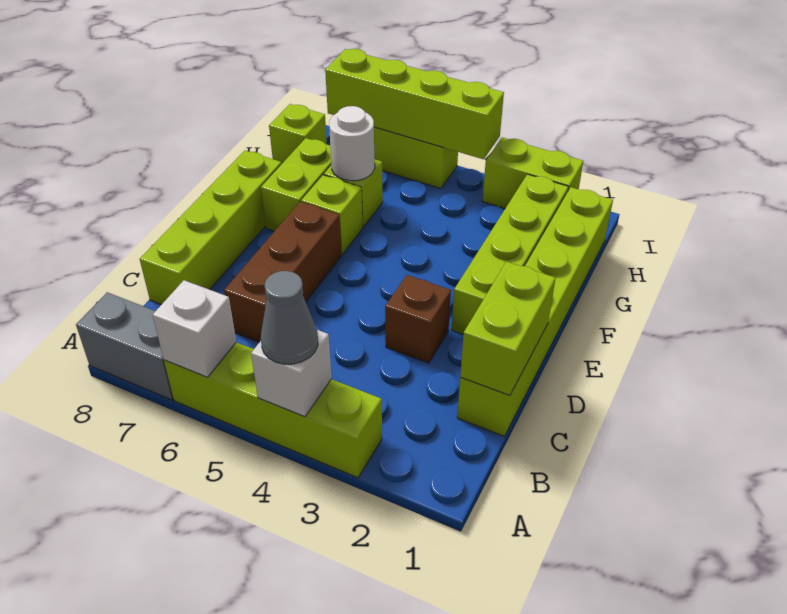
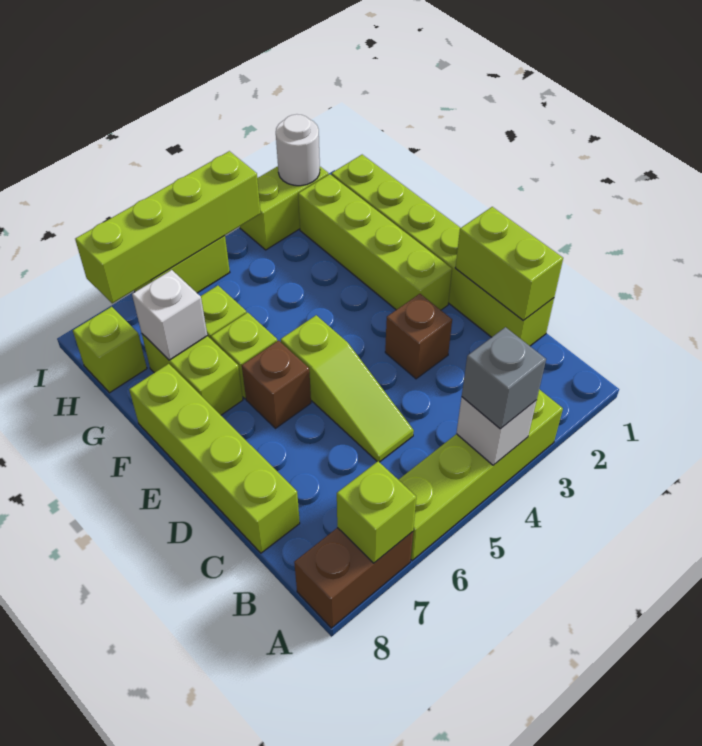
grey cone A4 level 3 -> grey brick A4 level 3
white brick A6 level 2 -> white brick G7 level 2
grey brick A7:A8 level 1 -> brown brick A7:A8 level 1
none -> lime brick A7 level 2
none -> lime slope C5:E5 level 1 top E
brown brick C6:E6 level 1 -> brown brick E6 level 1
white round brick G6 level 2 -> white round brick I2 level 2

